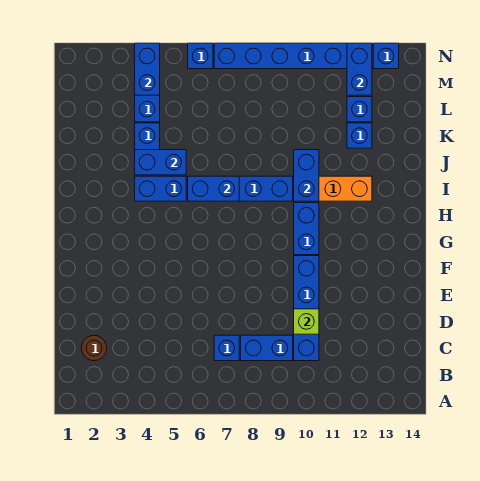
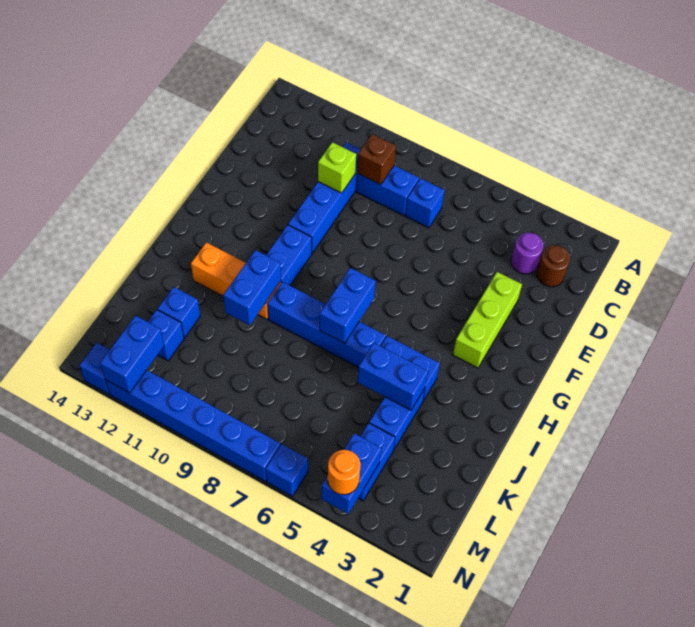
none -> purple round brick C3 level 1
none -> brown brick C9 level 2
none -> lime brick E3:G3 level 1
blue brick I6:I7 level 2 -> blue brick H7:I7 level 2
none -> orange round brick N4 level 3

